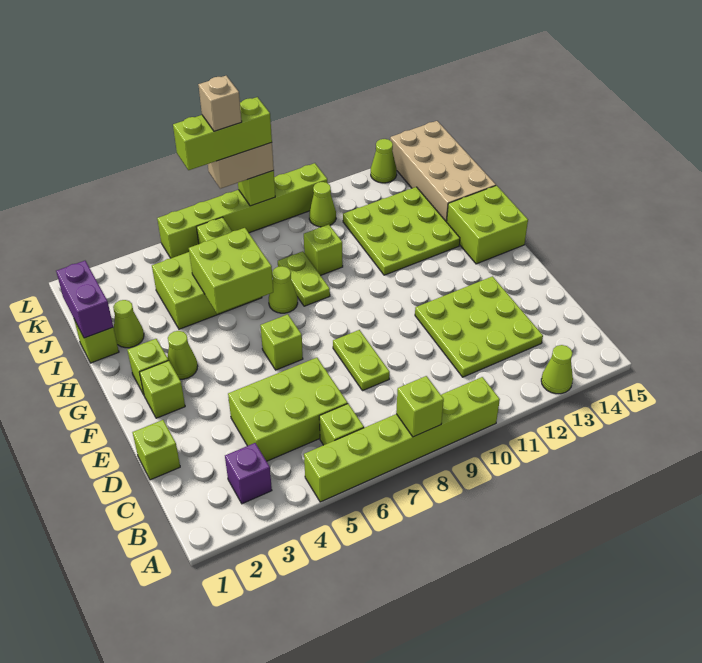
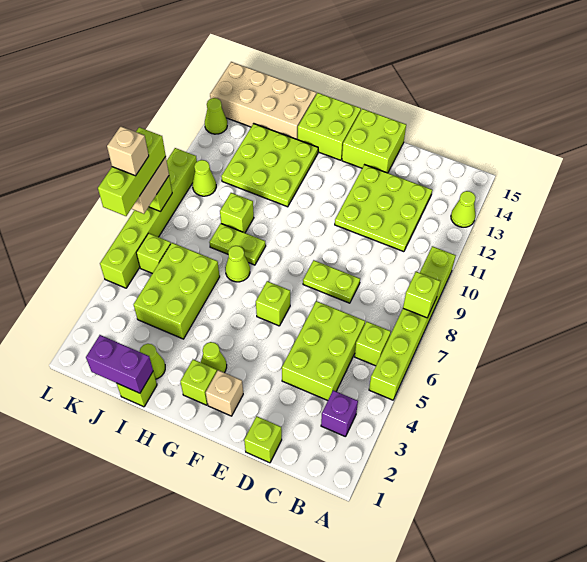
lime brick F2 level 1 -> tan brick F2 level 1
lime brick H5:I6 level 2 -> lime brick E14:F15 level 1

